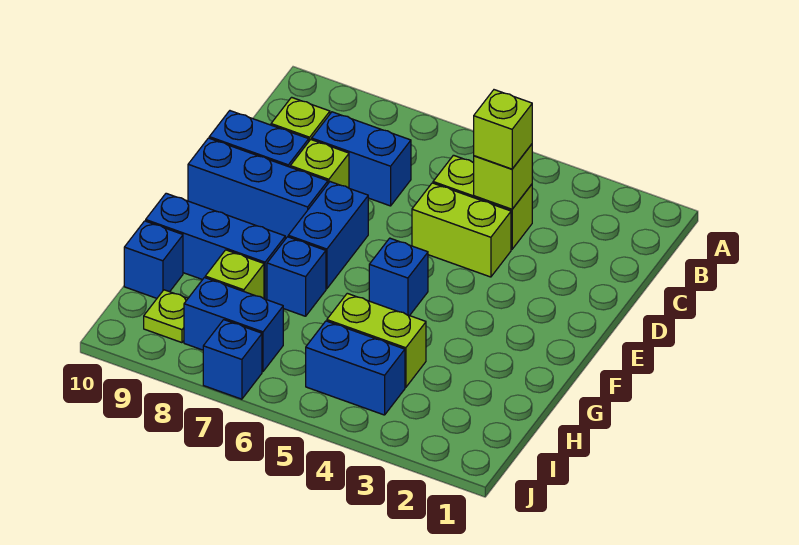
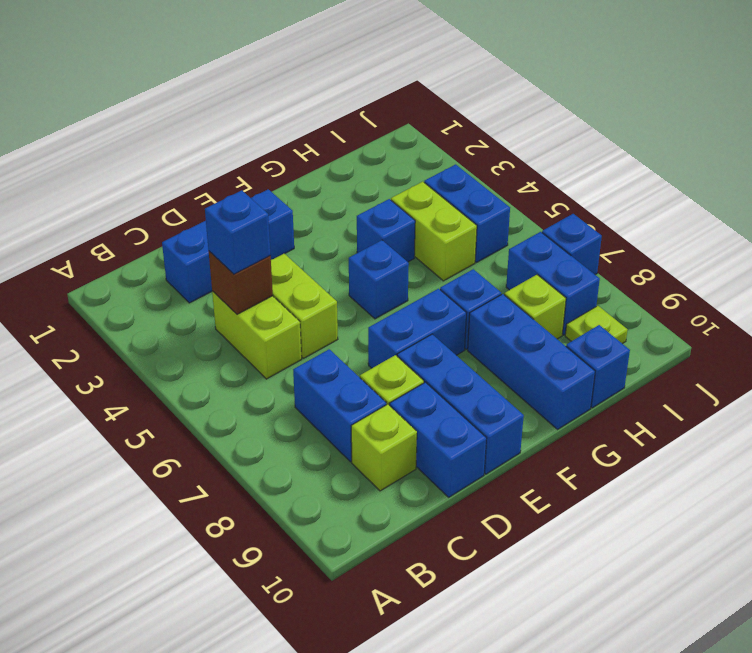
none -> blue brick C2:E2 level 1
lime brick C4 level 2 -> brown brick C4 level 2
lime brick C4 level 3 -> blue brick C4 level 3
none -> blue brick G4 level 1

